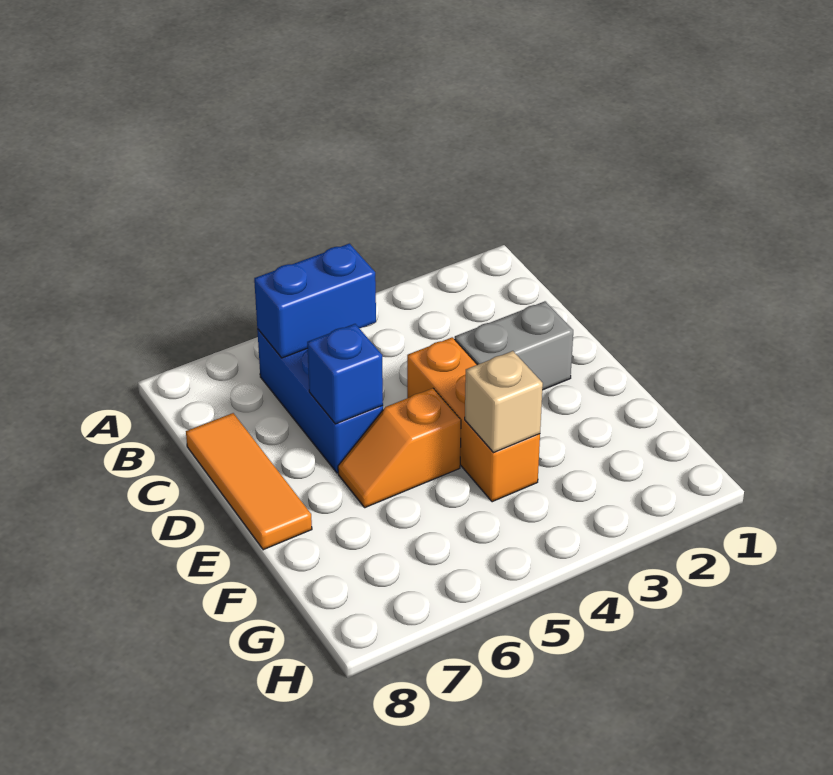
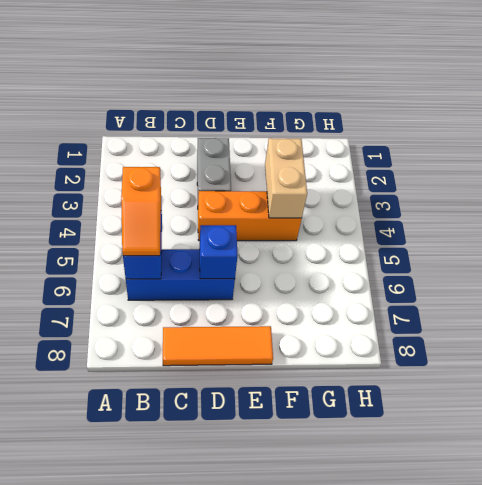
orange slope E5:E6 level 1 top 5 -> orange slope B5:B6 level 3 top 5
tan brick F4 level 2 -> tan brick F3:F4 level 2

